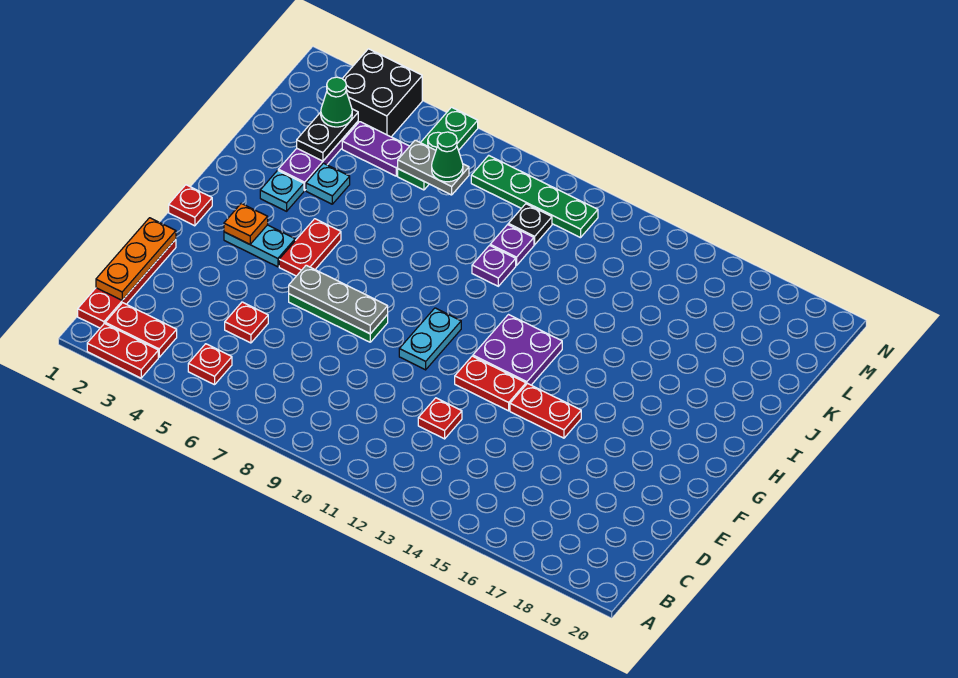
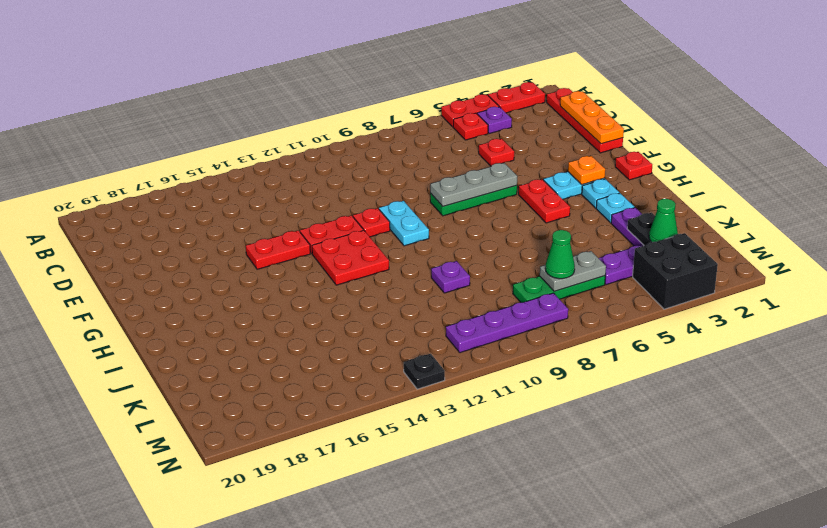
red plate B2:B3 level 1 -> red plate A4:A5 level 1
red plate D12 level 1 -> red plate F11 level 1
purple plate G12:H13 level 1 -> red plate G12:H13 level 1
cyan plate J4 level 1 -> cyan plate H3 level 1
purple plate K10 level 1 -> purple plate B4 level 1
green plate L6:N6 level 1 -> green plate L6:L8 level 1
black plate L10 level 1 -> black plate N13 level 1
green plate M8:M11 level 1 -> purple plate M8:M11 level 1

